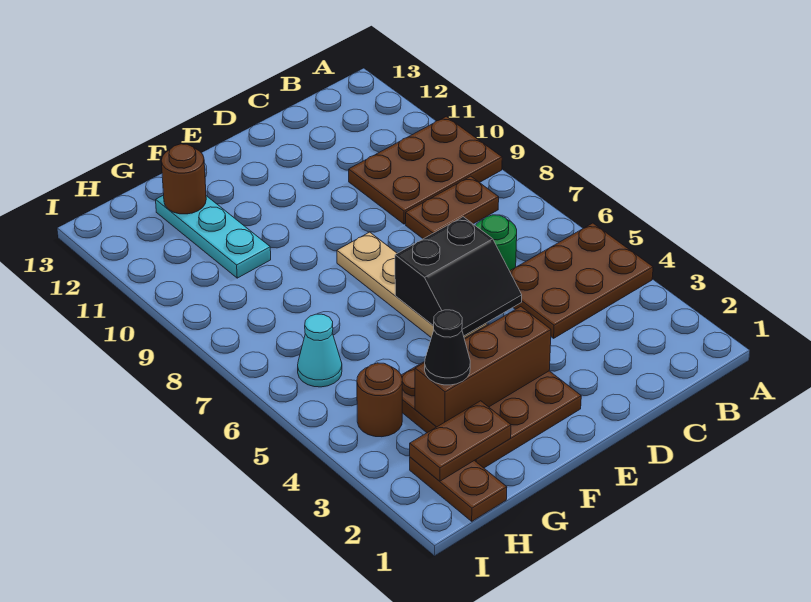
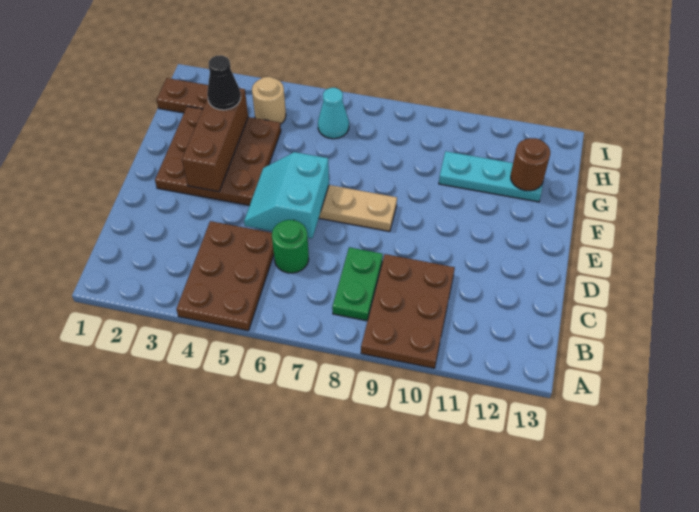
brown plate B8:C8 level 1 -> green plate B8:C8 level 1
black slope D5:E6 level 2 top 6 -> cyan slope D5:E6 level 2 top 6
brown plate G2:H2 level 2 -> none
brown round brick H4 level 1 -> tan round brick H4 level 1

